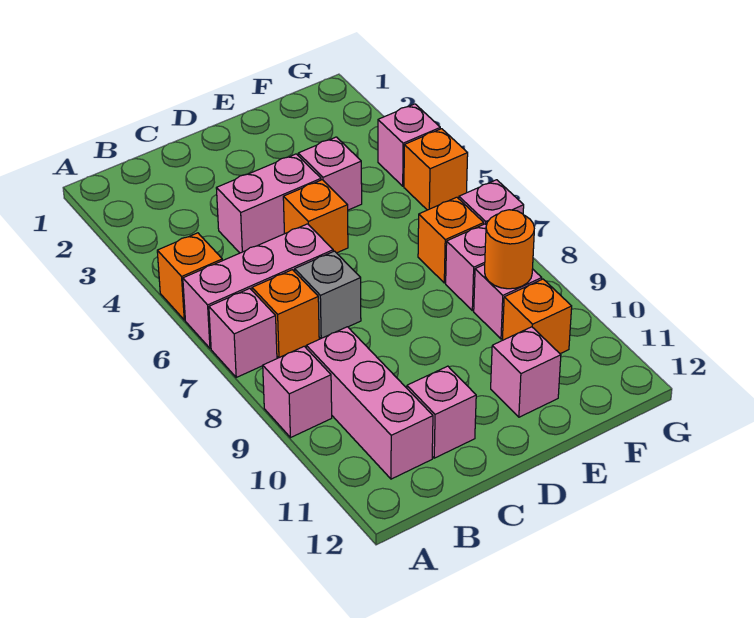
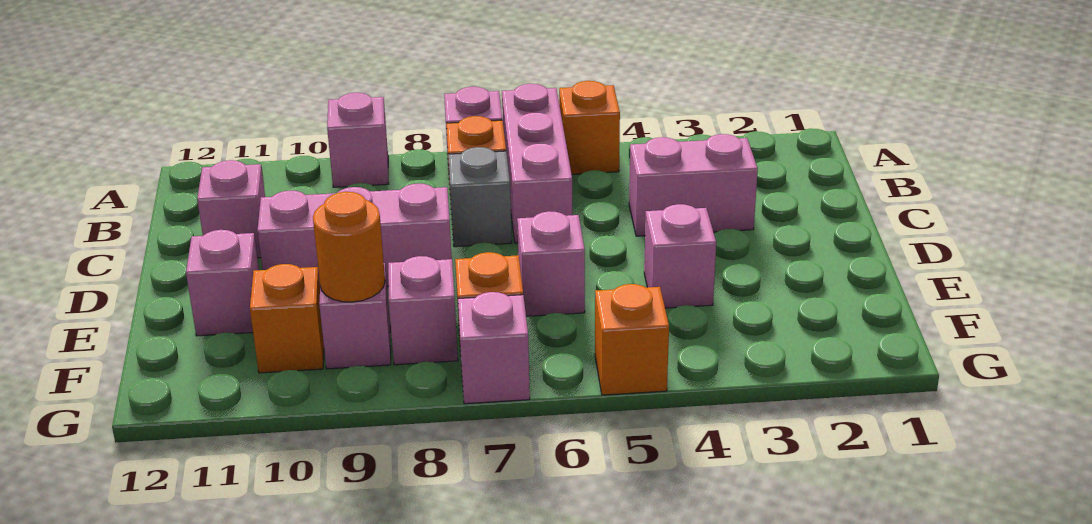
pink brick B9:B11 level 1 -> pink brick D8:D10 level 1
pink brick C4:D4 level 1 -> pink brick C3:C4 level 1
orange brick D5 level 1 -> none
pink brick G4 level 1 -> pink brick E6 level 1

